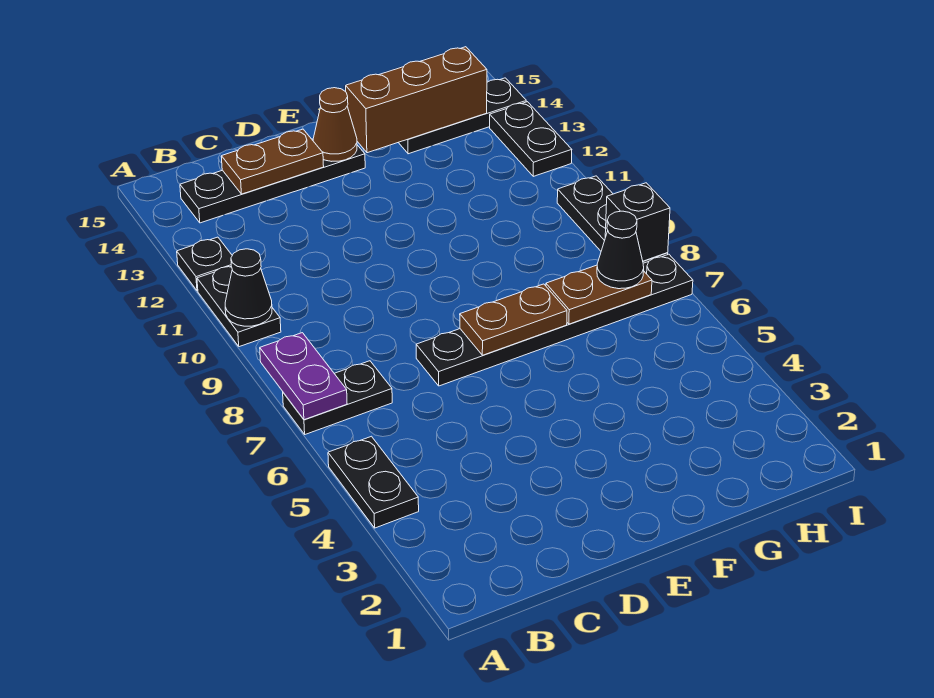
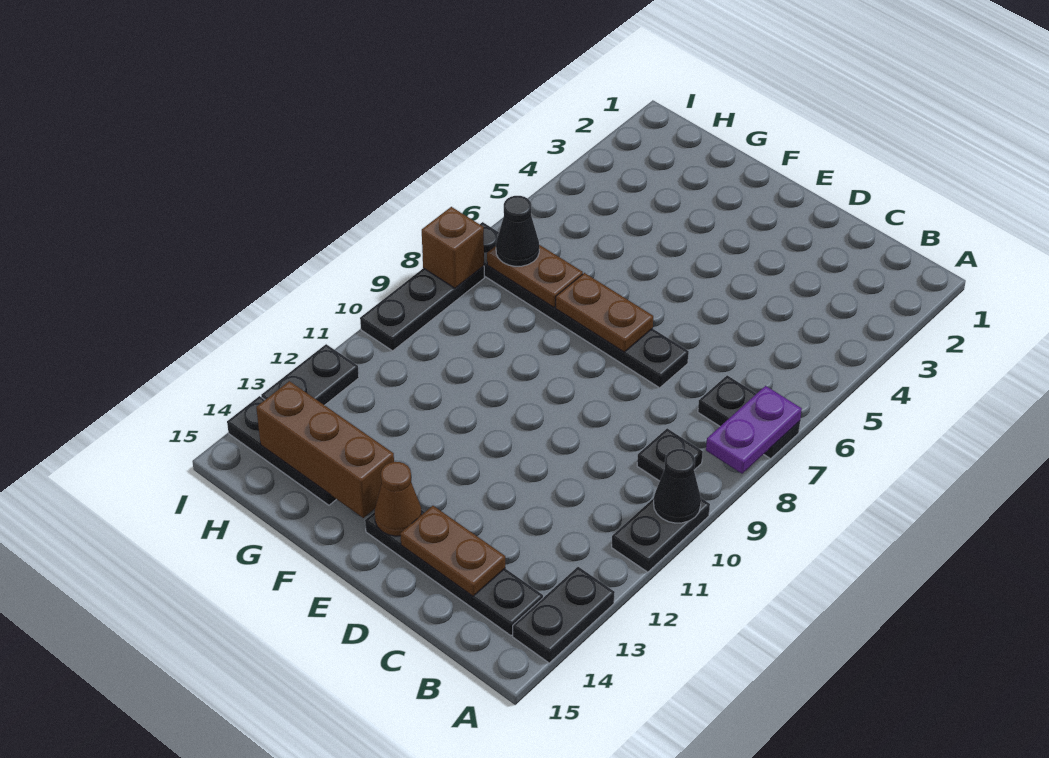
black plate A4:A5 level 1 -> black plate A13:A14 level 1
black plate A12 level 1 -> black plate B9 level 1
black brick I8 level 2 -> brown brick I8 level 2

